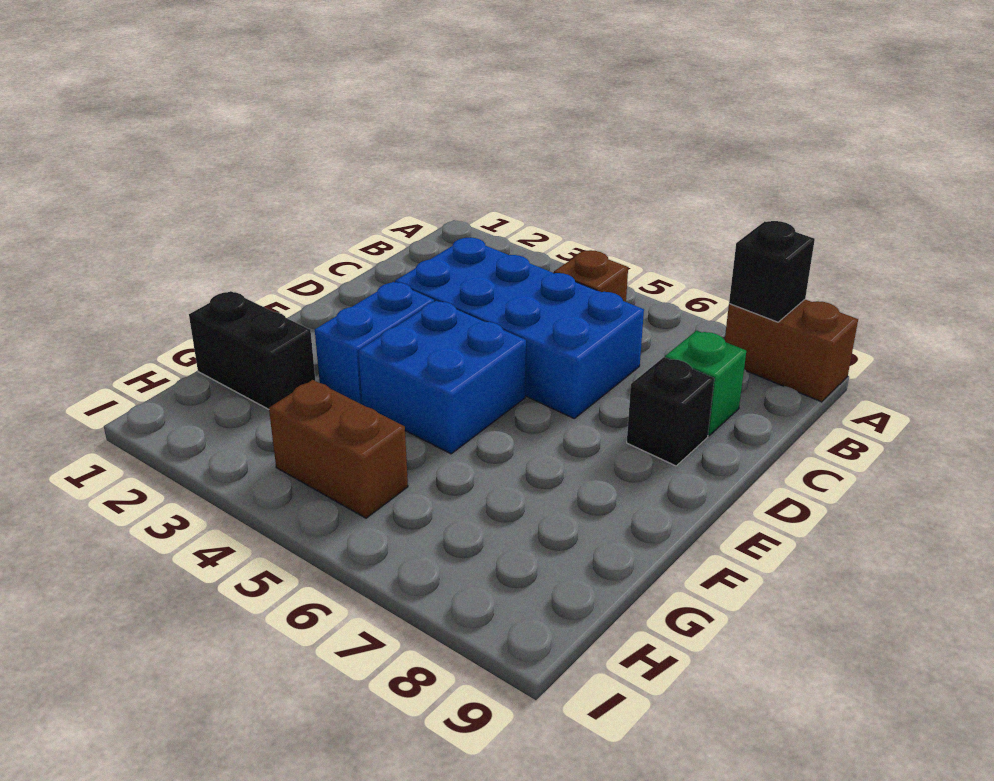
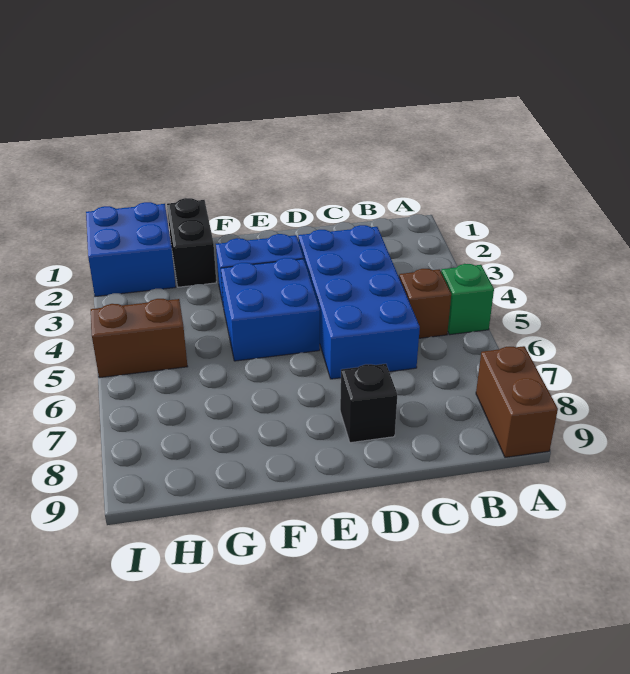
black brick A8 level 2 -> none
green brick C8 level 1 -> green brick A5 level 1
none -> blue brick H1:I2 level 1
brown brick H4:H5 level 1 -> brown brick H5:I5 level 1

